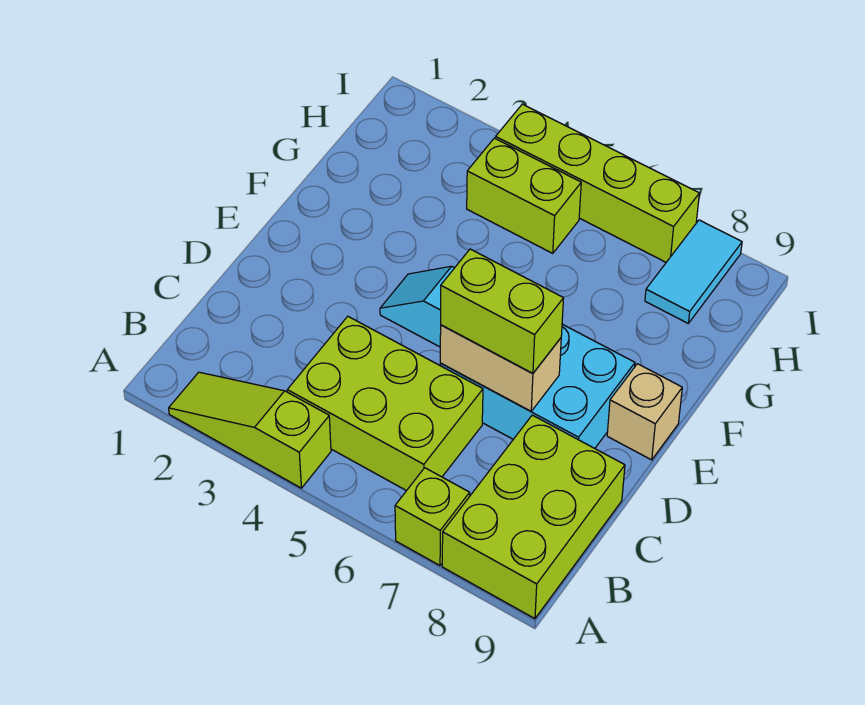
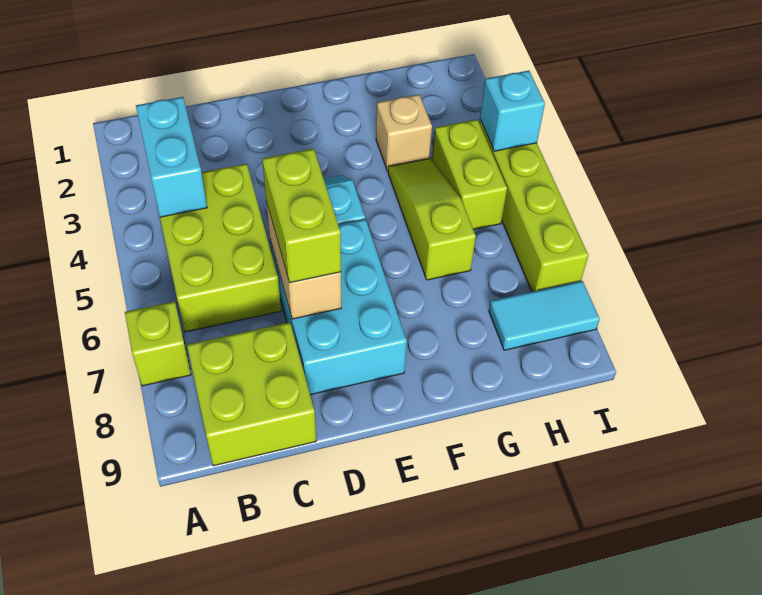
lime slope A2:A4 level 1 top 4 -> lime slope G4:G6 level 1 top 6
lime brick A8:C9 level 1 -> lime brick B8:C9 level 1
none -> cyan brick B3:B4 level 2
tan brick E9 level 1 -> tan brick G3 level 1
none -> cyan brick I4 level 2

